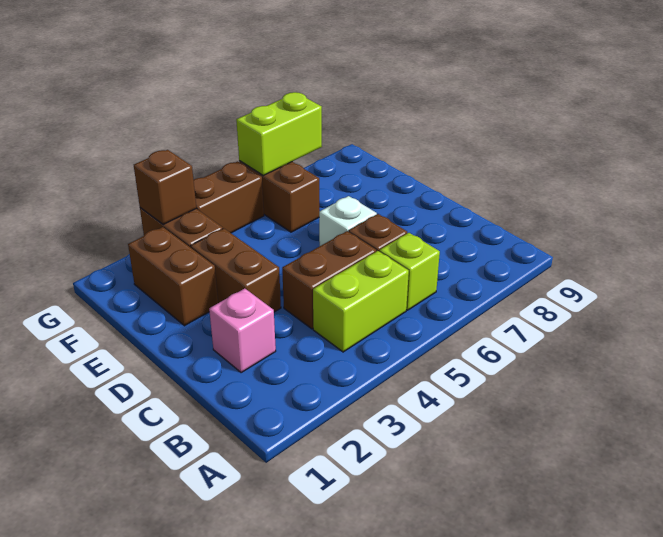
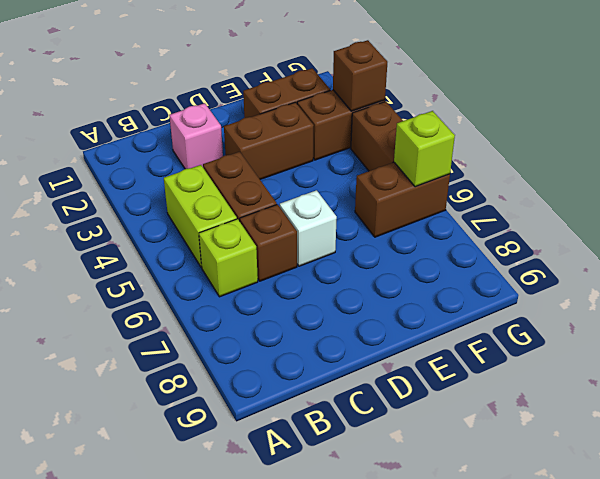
lime brick G6:G7 level 2 -> lime brick G6 level 2

